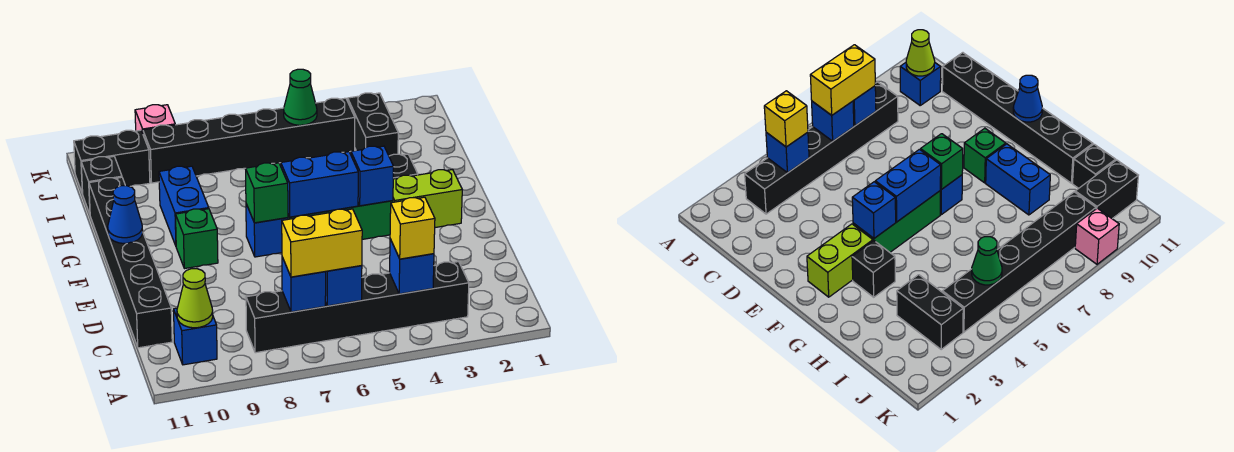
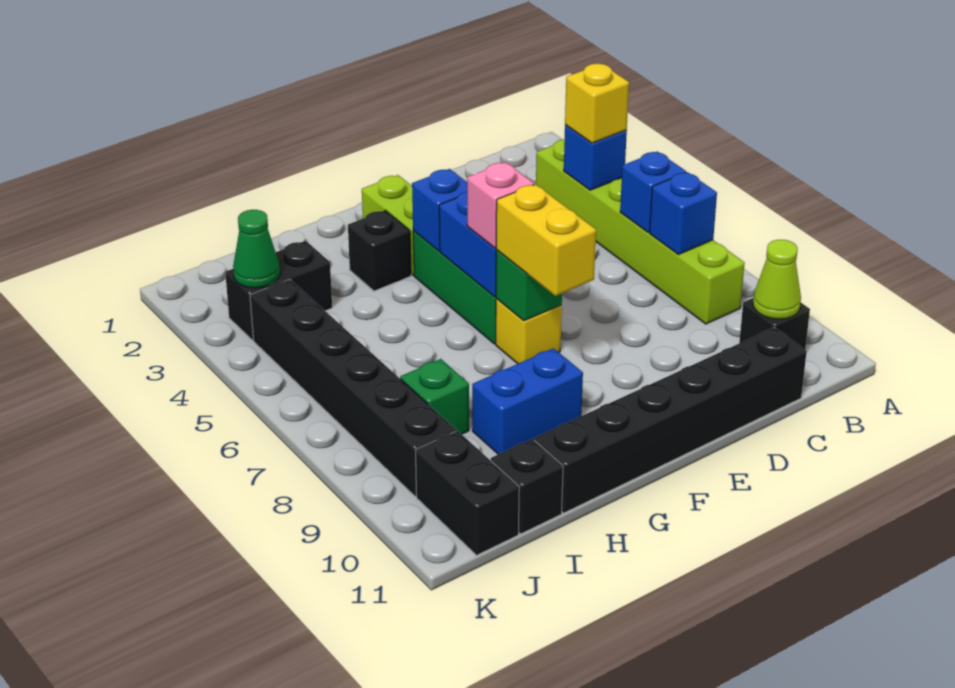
black brick B3:B8 level 1 -> lime brick B3:B8 level 1
yellow brick B6:B7 level 3 -> yellow brick F7:F8 level 3
blue brick B10 level 1 -> black brick B10 level 1
blue brick F7 level 1 -> yellow brick F7 level 1
green brick F9 level 1 -> green brick I8 level 1
blue cone F11 level 2 -> none
green cone J5 level 2 -> green cone J3 level 2
pink brick K9 level 1 -> pink brick F6 level 3

